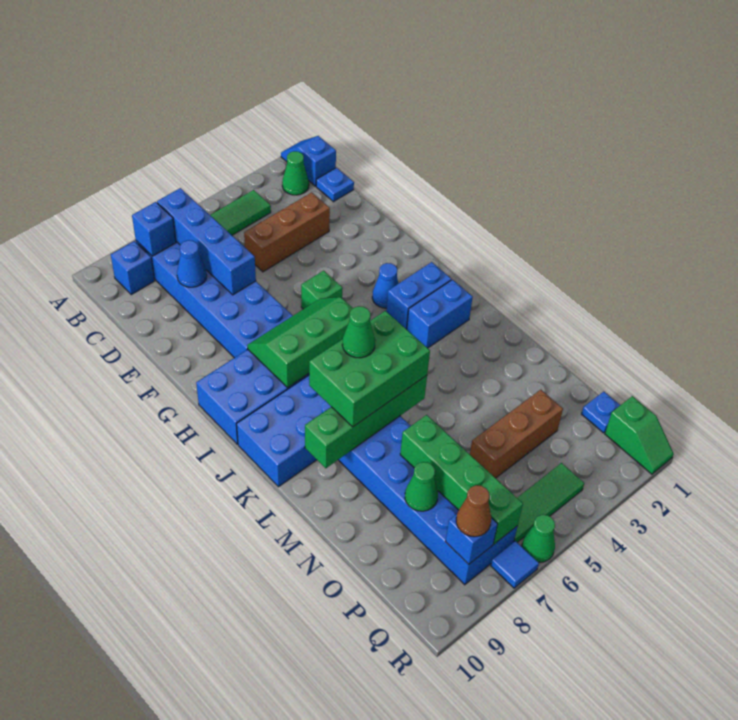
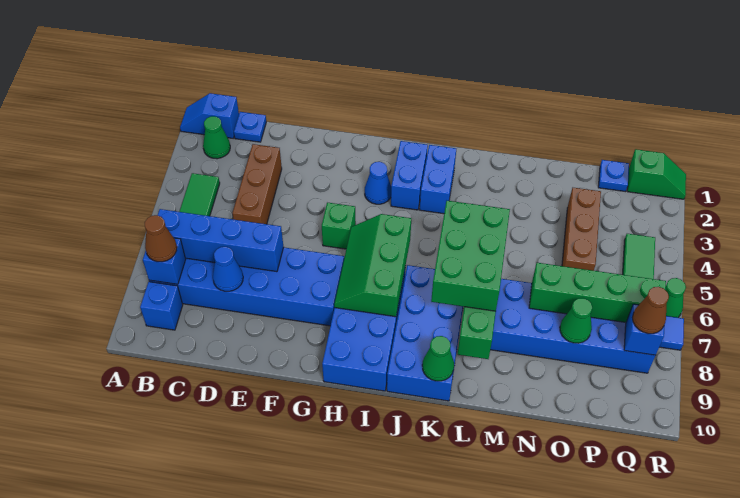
none -> brown cone B8 level 3
green cone K7 level 4 -> green cone K10 level 2

